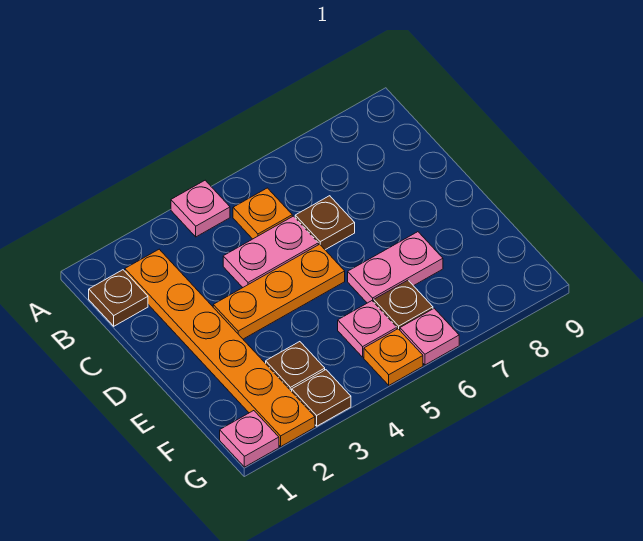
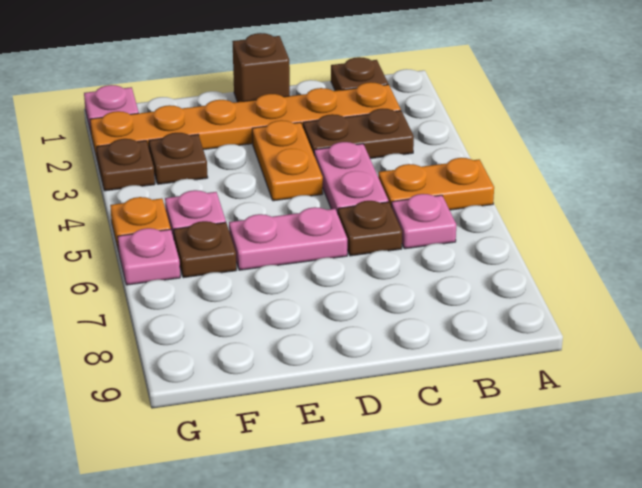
pink plate A4 level 1 -> pink plate B6 level 1
none -> brown plate B3:C3 level 1
orange plate B5 level 1 -> orange plate A5:B5 level 1
none -> brown brick D1 level 1
orange plate D3:D5 level 1 -> orange plate D3:D4 level 1
pink plate E6:E7 level 1 -> pink plate D6:E6 level 1

